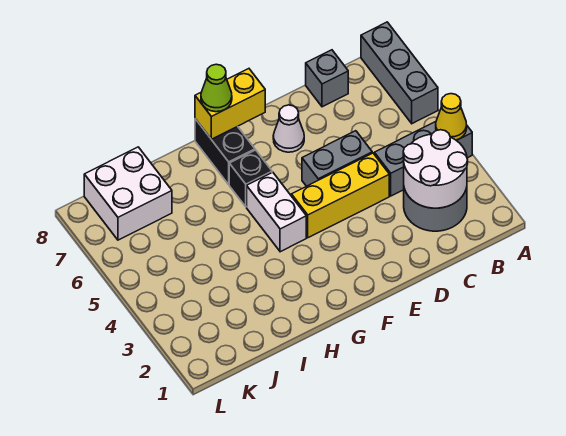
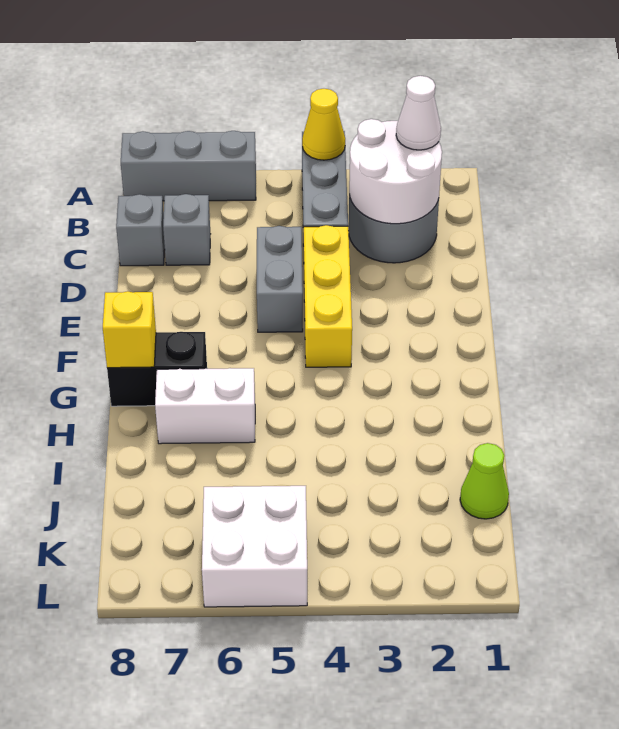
none -> grey brick C7 level 1
white cone E7 level 1 -> white cone B2 level 3
yellow brick F8:G8 level 2 -> yellow brick G8 level 2
white brick G4:G5 level 1 -> white brick H6:H7 level 1
black brick G6 level 1 -> none
lime cone G8 level 3 -> lime cone J1 level 1
white brick J7:K8 level 1 -> white brick K5:L6 level 1

